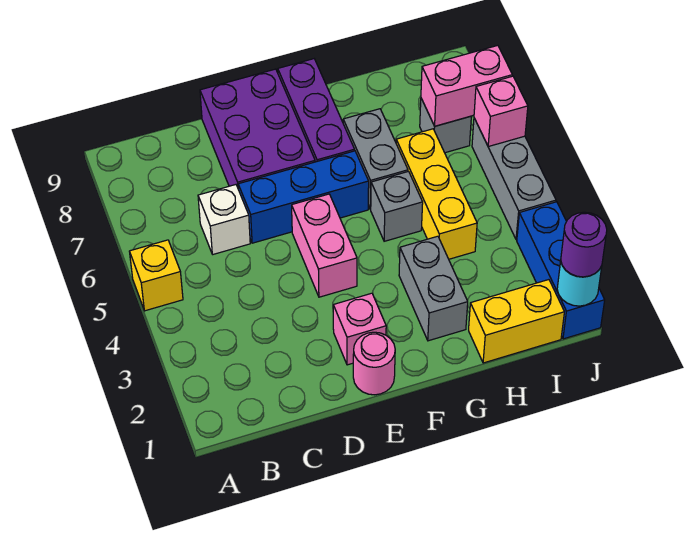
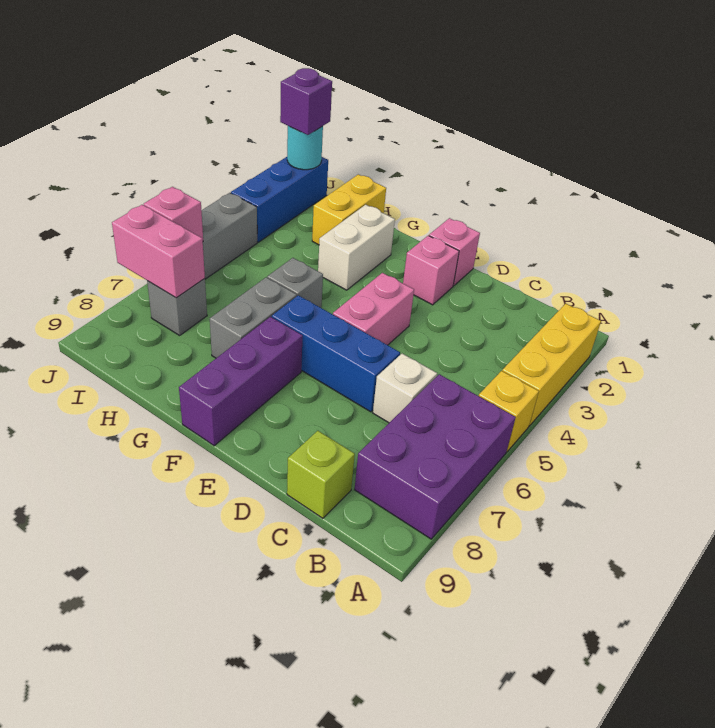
none -> lime brick C9 level 1
purple brick D7:E9 level 1 -> purple brick A6:B8 level 1
pink round brick E1 level 1 -> pink brick E1 level 1
grey brick G2:G3 level 1 -> white brick G2:G3 level 1
yellow brick H1:I1 level 1 -> yellow brick H1:H2 level 1
yellow brick H4:H6 level 1 -> yellow brick A2:A4 level 1
purple round brick J1 level 3 -> purple brick J1 level 3

